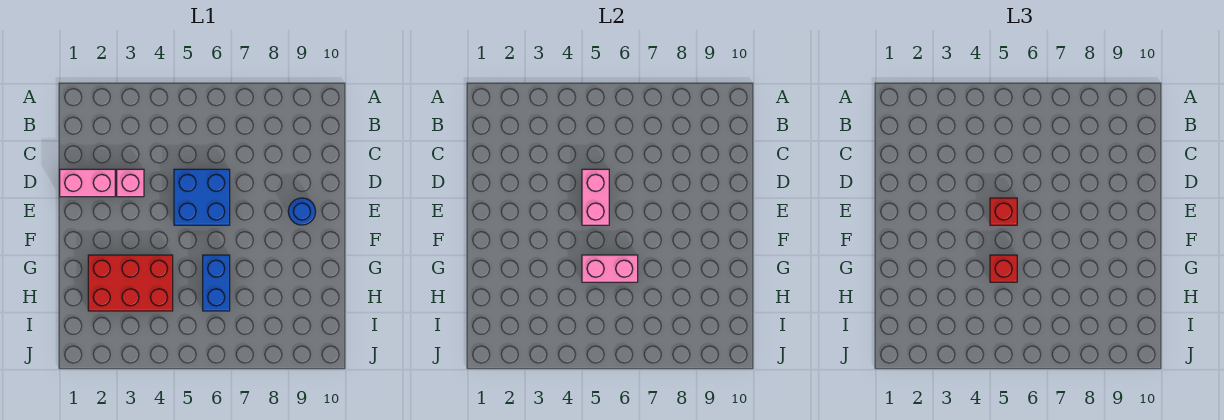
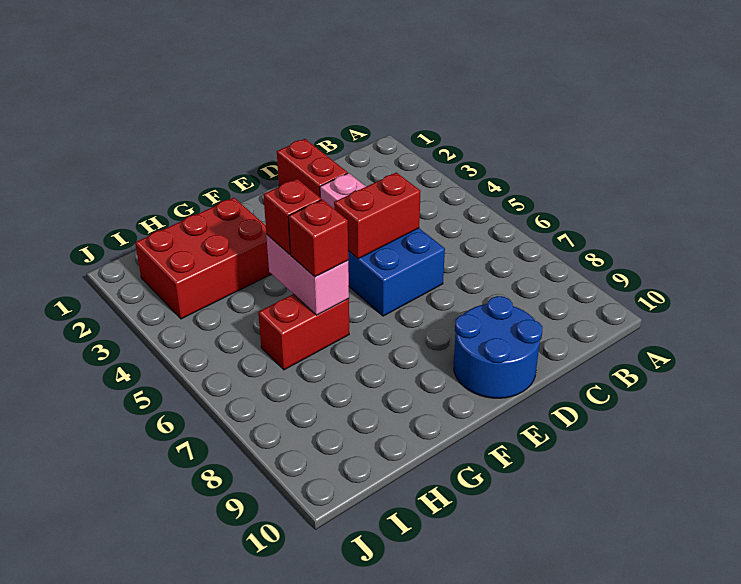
pink brick D1:D2 level 1 -> red brick D1:D2 level 1
pink brick D5:E5 level 2 -> red brick D5:E5 level 2
red brick E5 level 3 -> red brick G6 level 3
blue round brick E9 level 1 -> blue round brick D9:E10 level 1
red brick G2:H4 level 1 -> red brick G2:I3 level 1
blue brick G6:H6 level 1 -> red brick G6:H6 level 1

